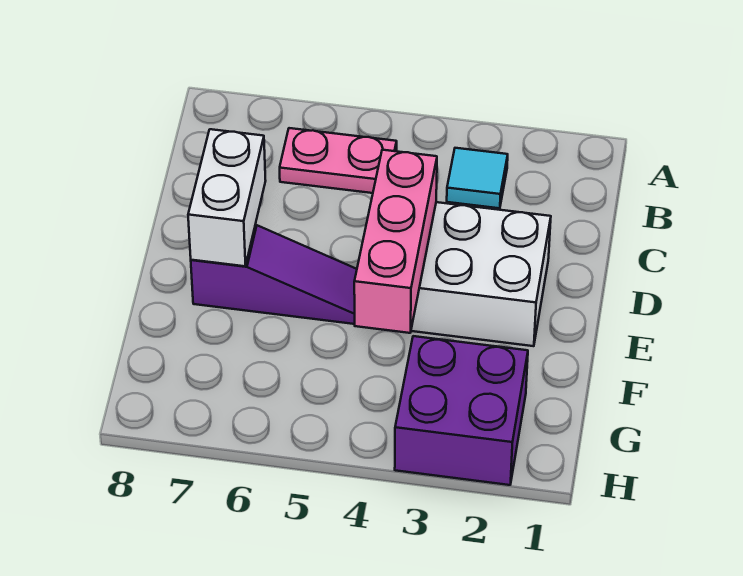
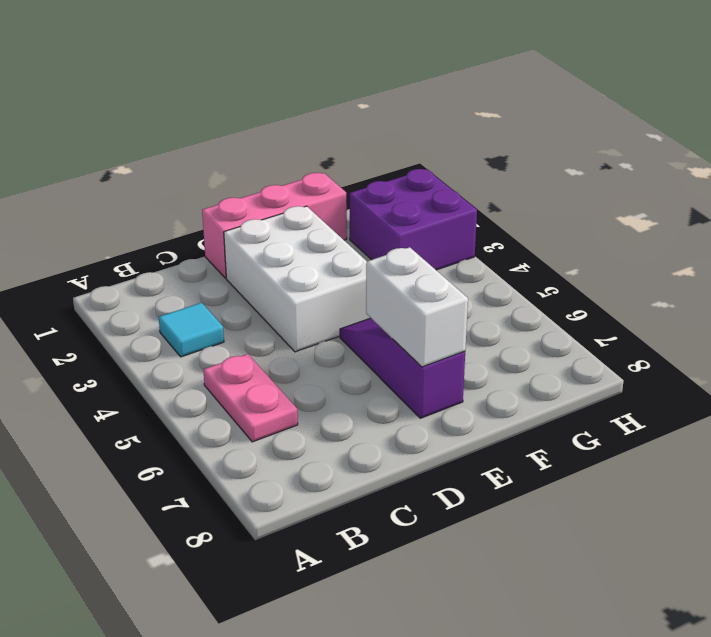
pink brick D4:F4 level 2 -> pink brick D1:F1 level 1
white brick D7:E7 level 2 -> white brick E6:E7 level 2

